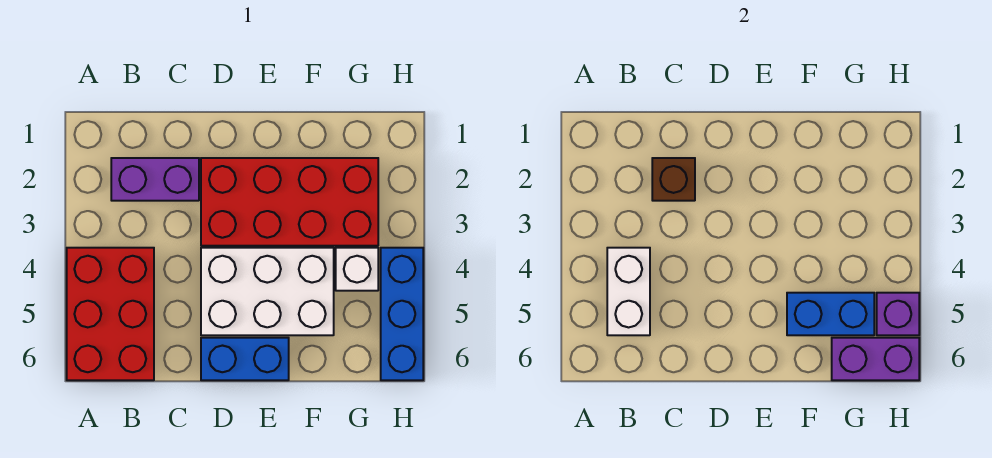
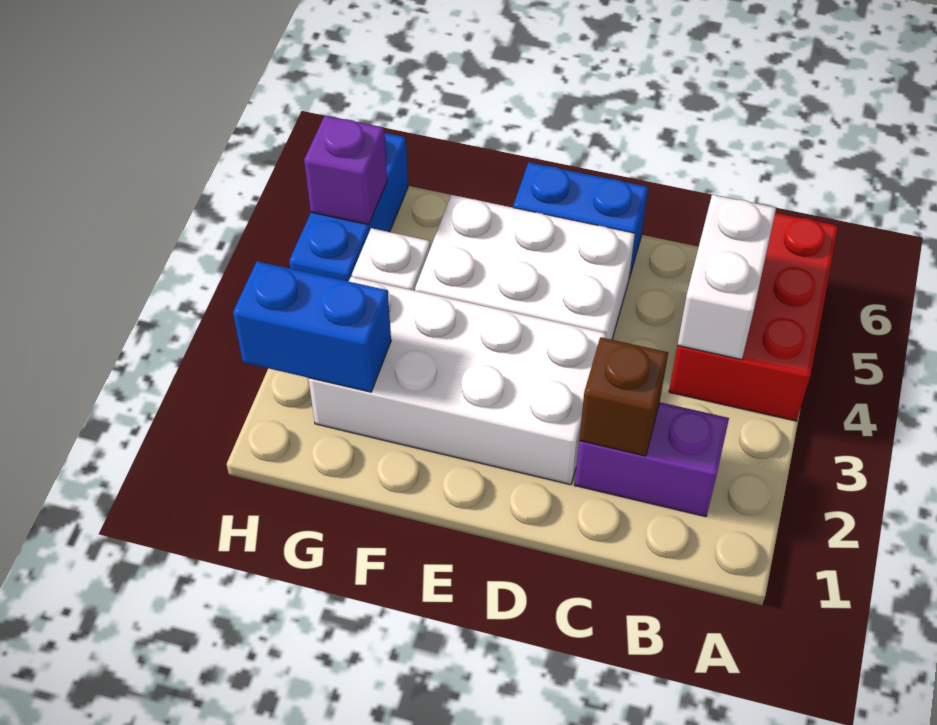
red brick D2:G3 level 1 -> white brick D2:G3 level 1
blue brick F5:G5 level 2 -> blue brick G2:H2 level 2
purple brick G6:H6 level 2 -> none

